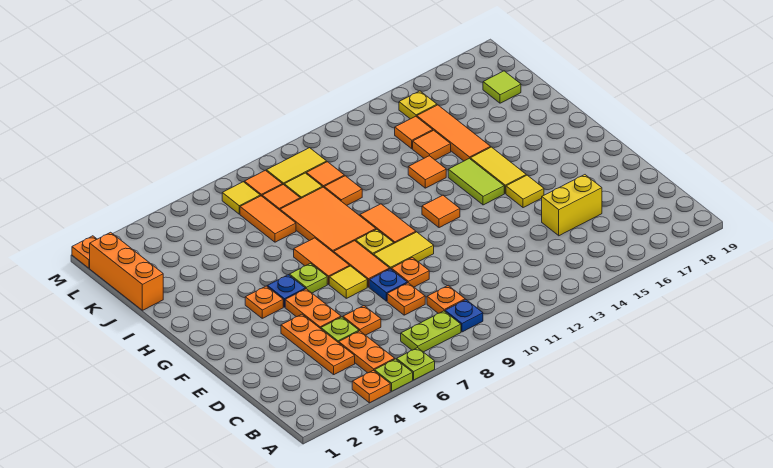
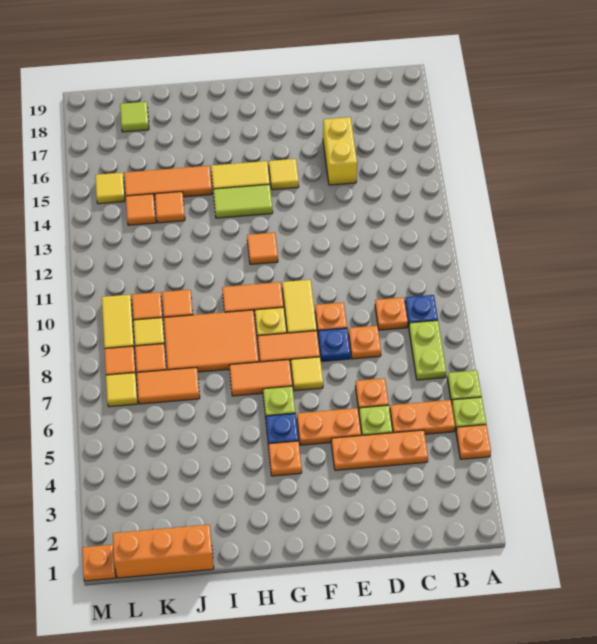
orange tile I13 level 1 -> none
yellow plate L15 level 1 -> yellow tile L15 level 1

